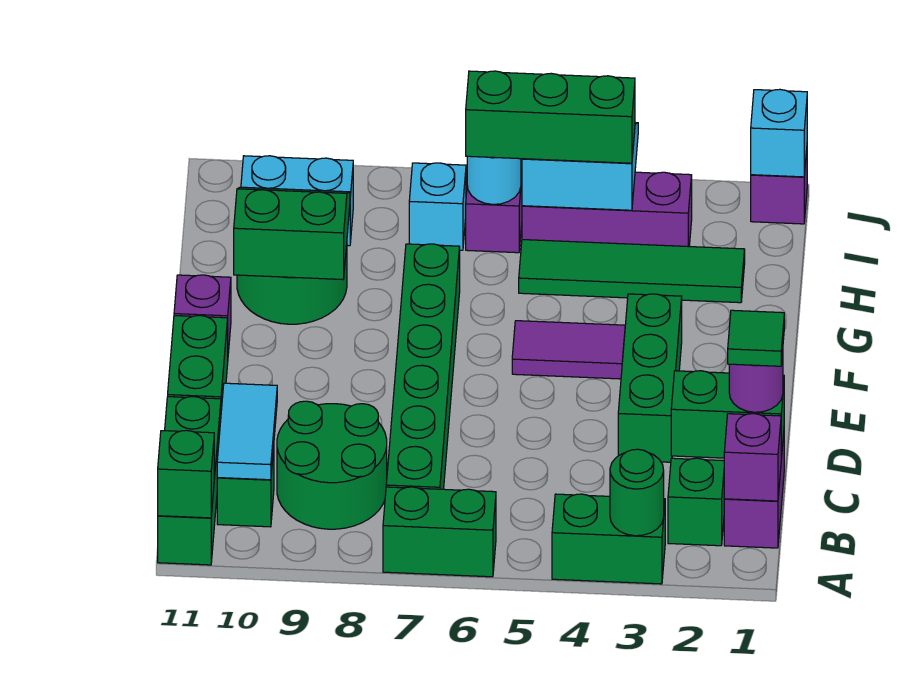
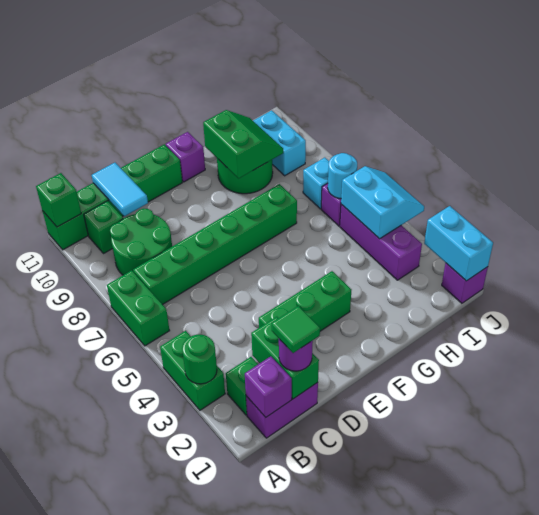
cyan tile B10:C10 level 2 -> cyan tile C10:C11 level 2
purple tile F4:F5 level 1 -> none
green tile H2:H5 level 1 -> none
green brick I4:I6 level 3 -> none
cyan brick J1 level 2 -> cyan brick J1:J2 level 2

